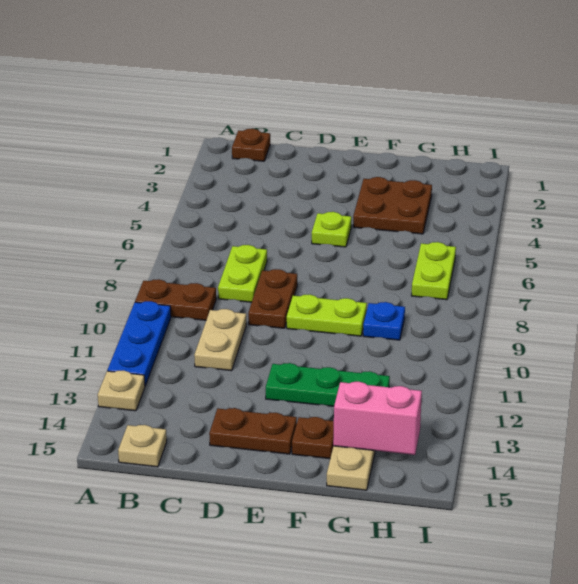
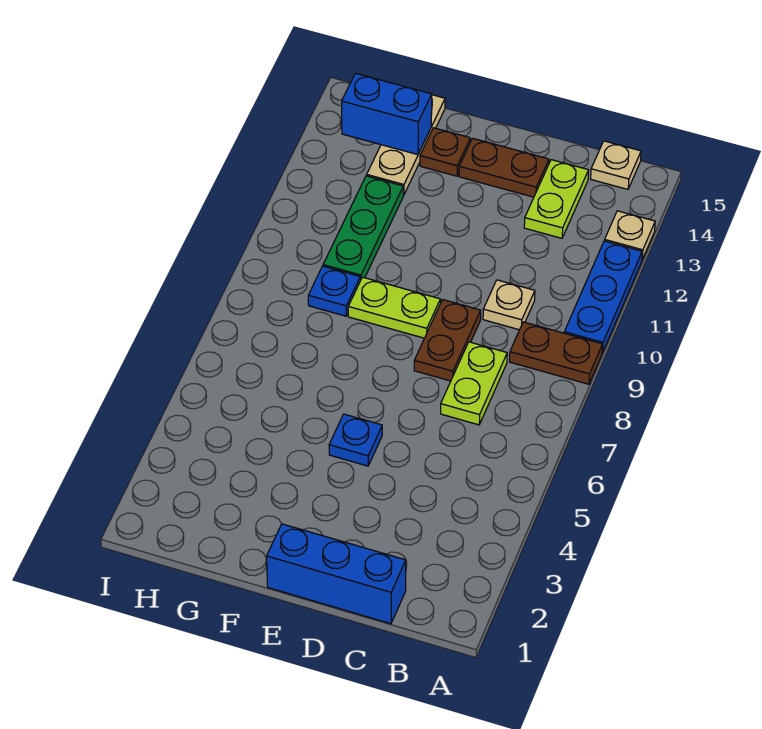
brown plate B1 level 1 -> none
none -> blue brick C1:E1 level 1
tan plate C10:C11 level 1 -> tan plate C10 level 1
lime plate E5 level 1 -> blue plate E5 level 1
green plate E12:G12 level 1 -> green plate G10:G12 level 1
brown plate F3:G4 level 1 -> none
pink brick G14:H14 level 2 -> blue brick G14:H14 level 2
lime plate H6:H7 level 1 -> lime plate C13:C14 level 1

